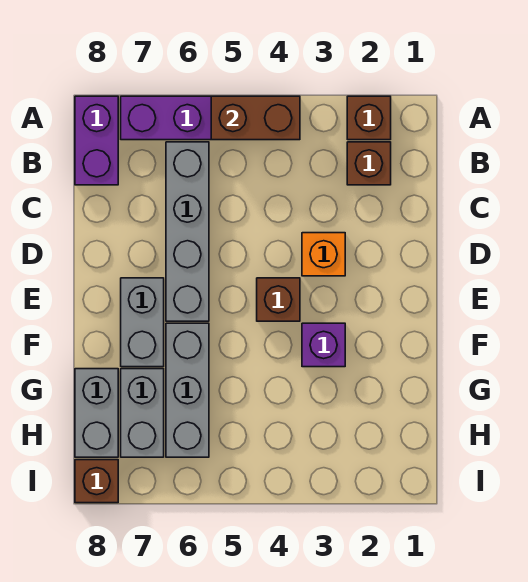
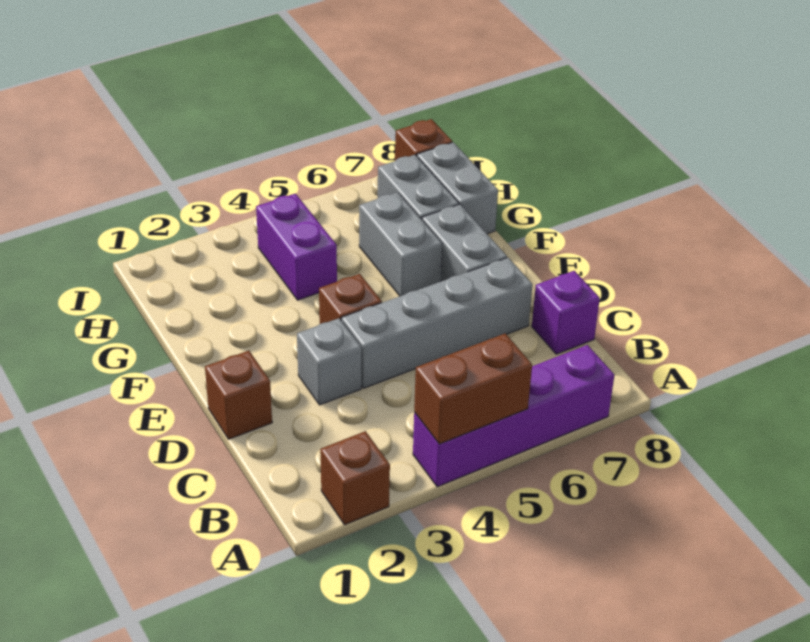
purple brick A8:B8 level 1 -> purple brick G4:H4 level 1
brown brick B2 level 1 -> brown brick D1 level 1
grey brick B6:E6 level 1 -> grey brick D4:D7 level 1
orange brick D3 level 1 -> grey brick D3 level 1
purple brick F3 level 1 -> purple brick C8 level 1
grey brick F6:H6 level 1 -> grey brick F6:G6 level 1

